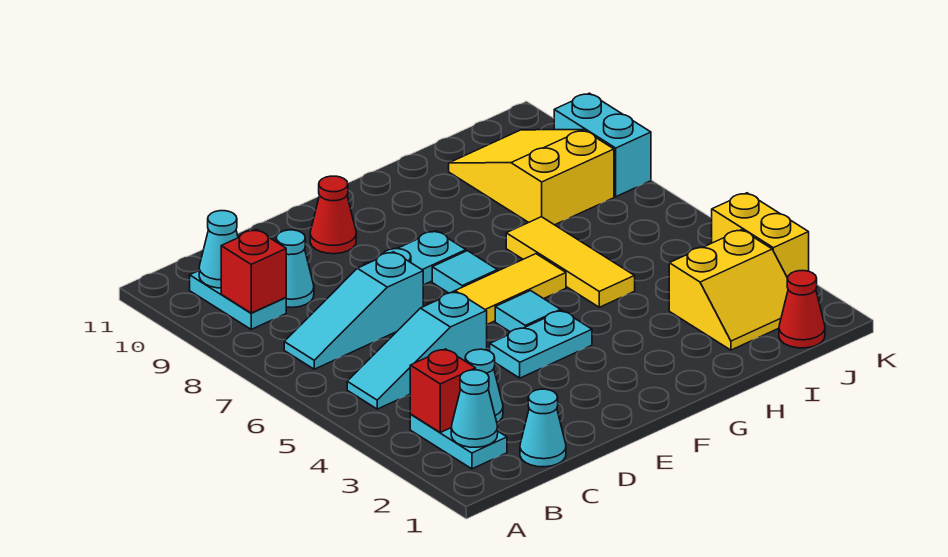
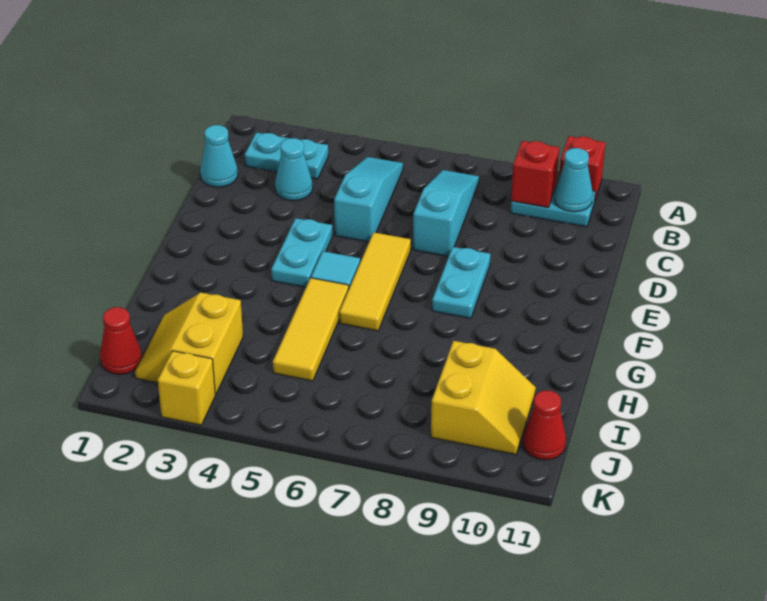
cyan cone B2 level 2 -> none
red brick B3 level 2 -> red brick A10 level 1
cyan cone C9 level 1 -> none
red cone E10 level 1 -> red cone J11 level 1
cyan tile F7 level 1 -> none
yellow tile H5:H7 level 1 -> yellow tile G5:I5 level 1
yellow slope I8:J10 level 1 top 8 -> yellow slope I9:J10 level 1 top 9
yellow brick K3:K4 level 1 -> yellow brick K3 level 1
cyan brick K8:K9 level 1 -> none

